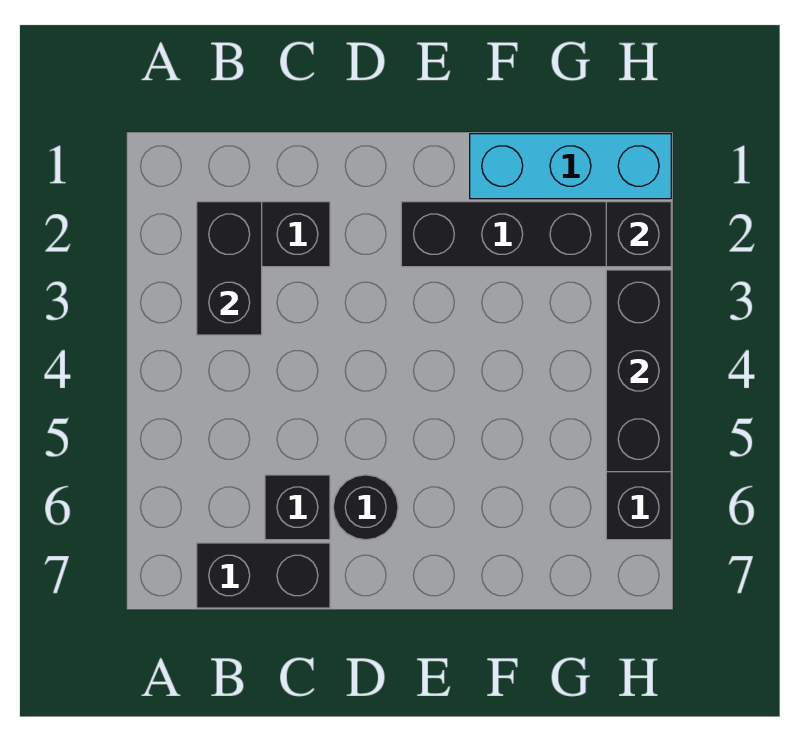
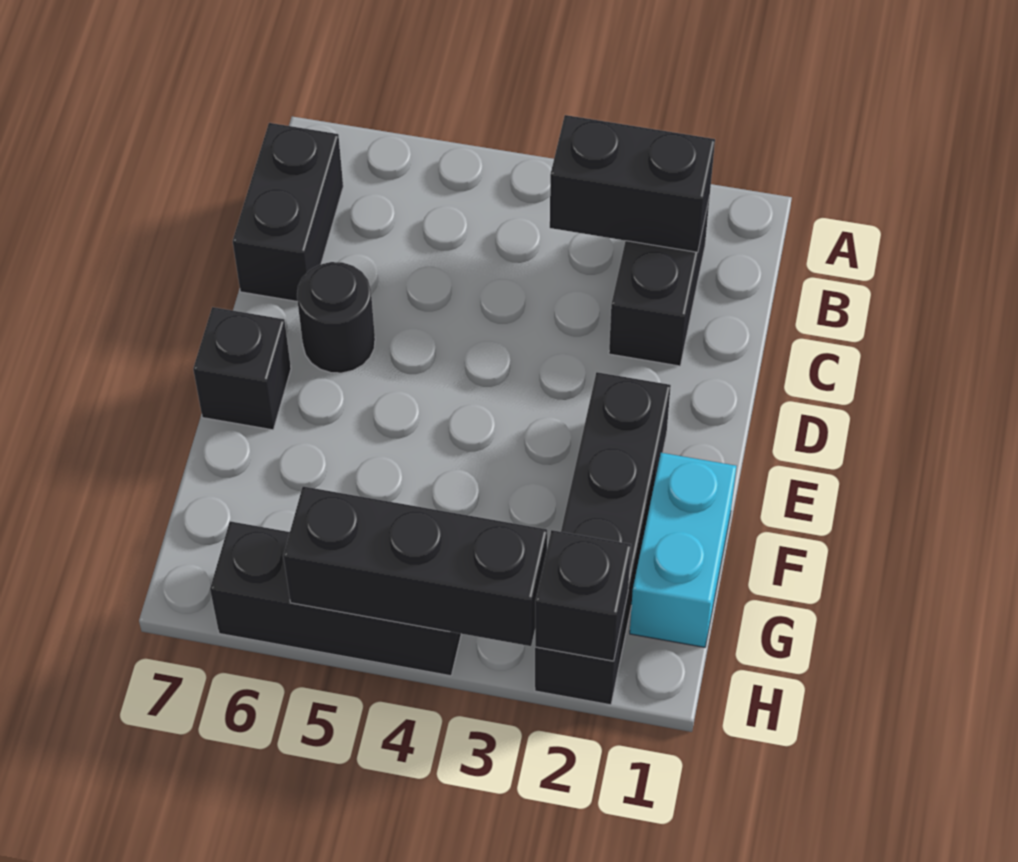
black brick C6 level 1 -> black brick E7 level 1
cyan brick F1:H1 level 1 -> cyan brick F1:G1 level 1

